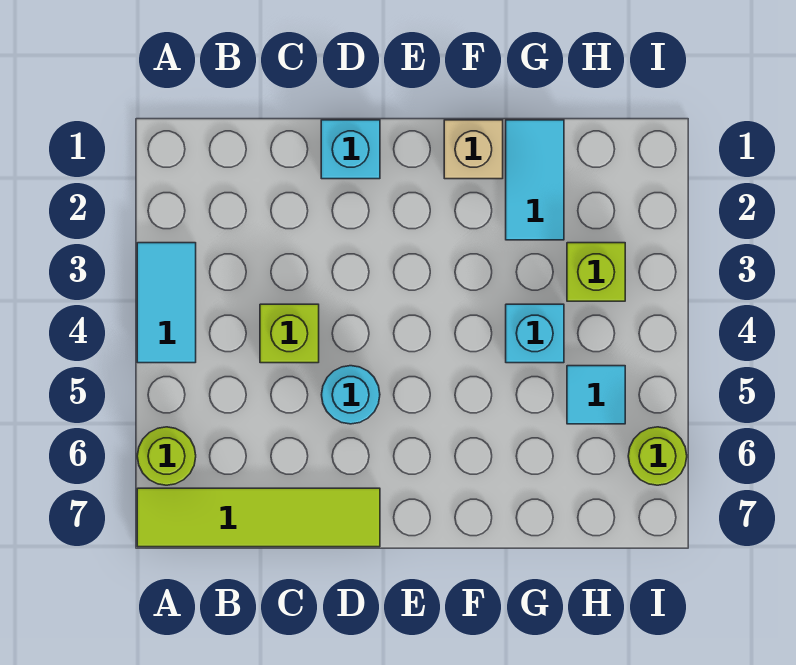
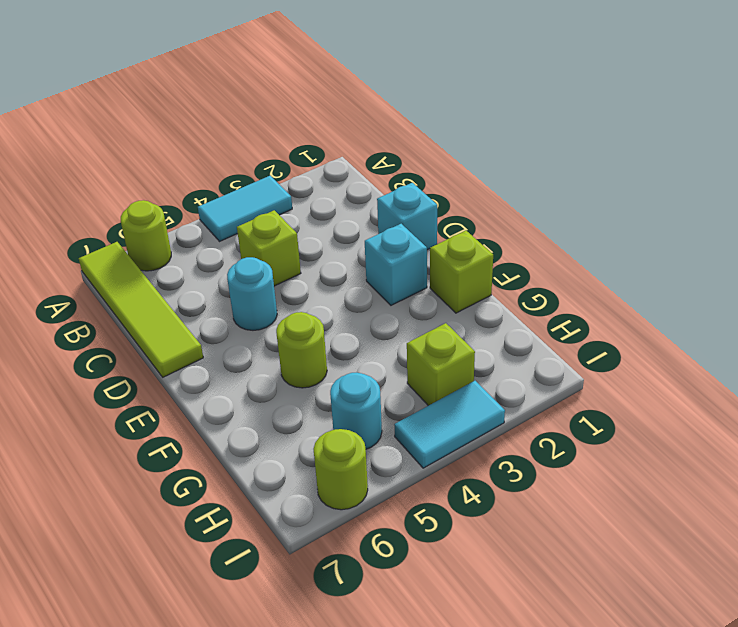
tan brick F1 level 1 -> lime brick F1 level 1
none -> lime round brick F5 level 1
cyan tile G1:G2 level 1 -> cyan tile I3:I4 level 1
cyan brick G4 level 1 -> cyan brick E2 level 1
cyan tile H5 level 1 -> cyan round brick H5 level 1

